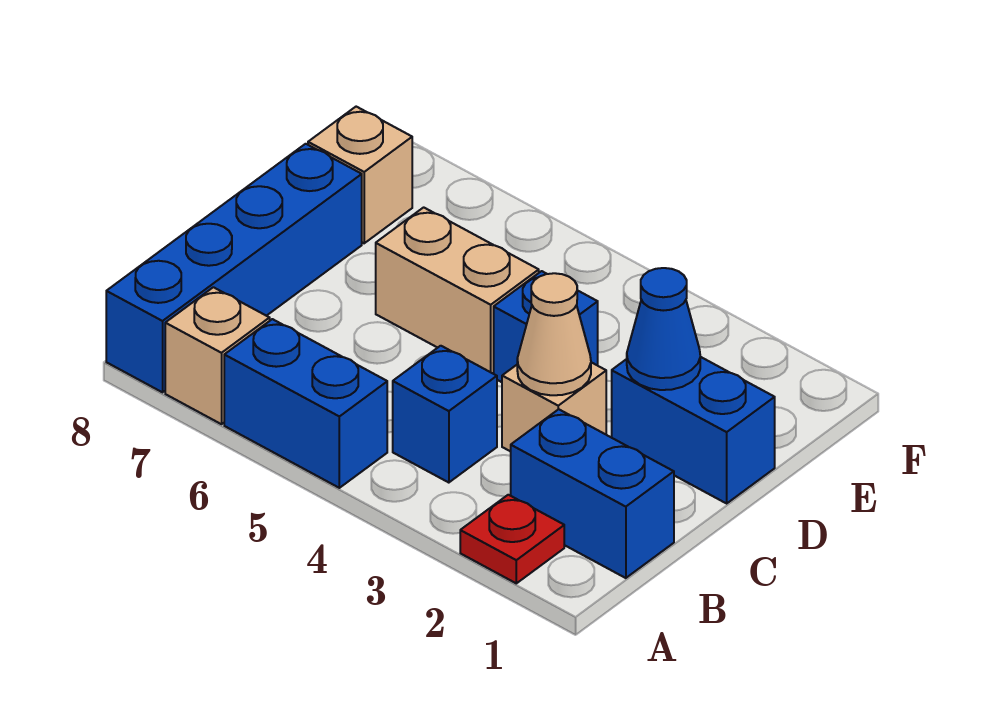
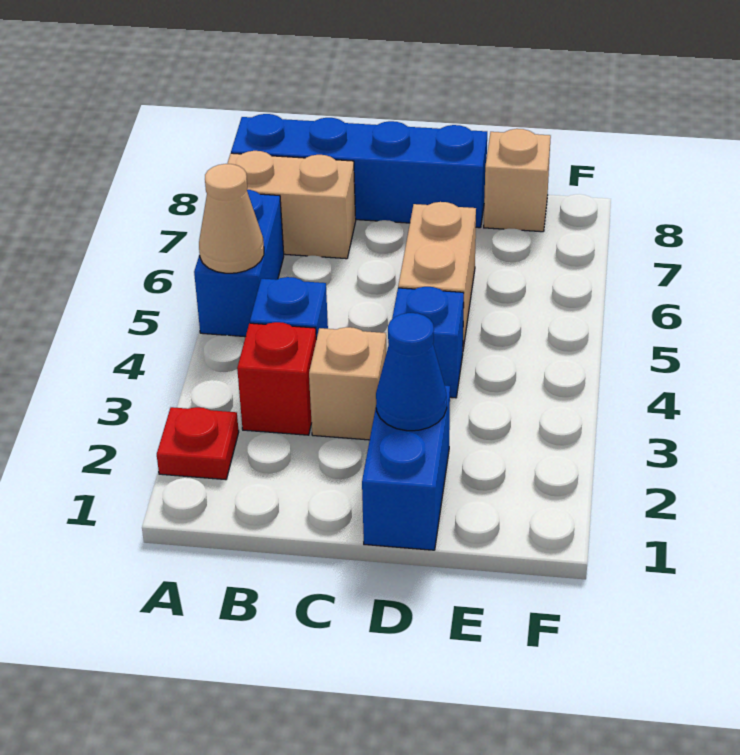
tan brick A7 level 1 -> tan brick A7:B7 level 1
blue brick B1:B2 level 1 -> none
none -> red brick B3 level 1
tan cone C3 level 2 -> tan cone A5 level 2

